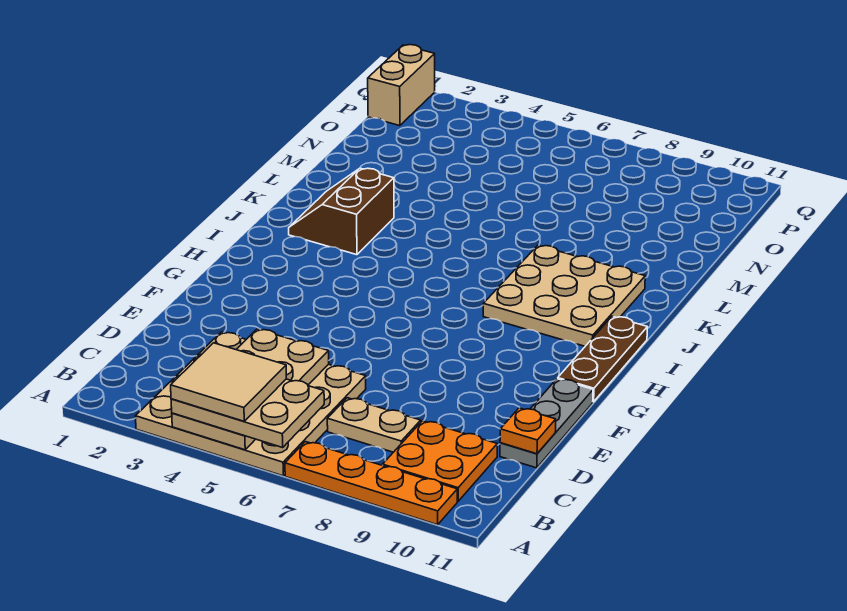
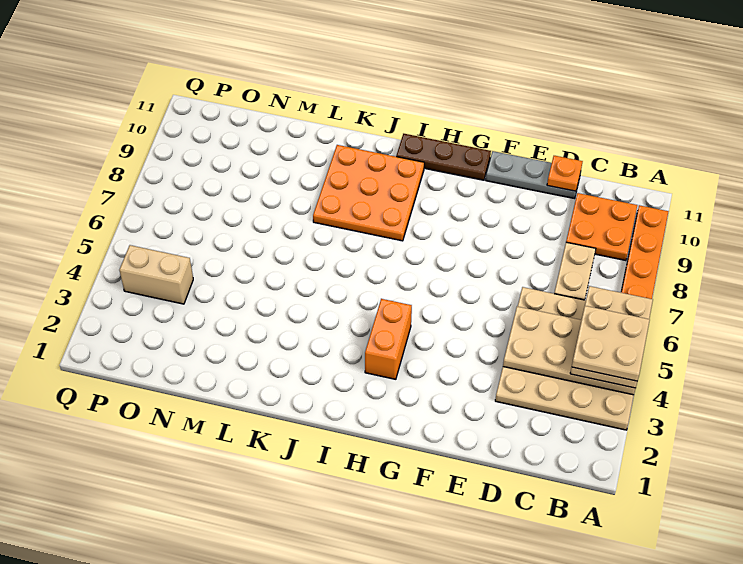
tan tile A4:B5 level 4 -> tan plate A4:B5 level 4
none -> orange brick H3:H4 level 1
tan plate I8:K10 level 1 -> orange plate I8:K10 level 1
brown slope J2:K3 level 1 top 3 -> none
tan brick P1:Q1 level 1 -> tan brick O4:P4 level 1

